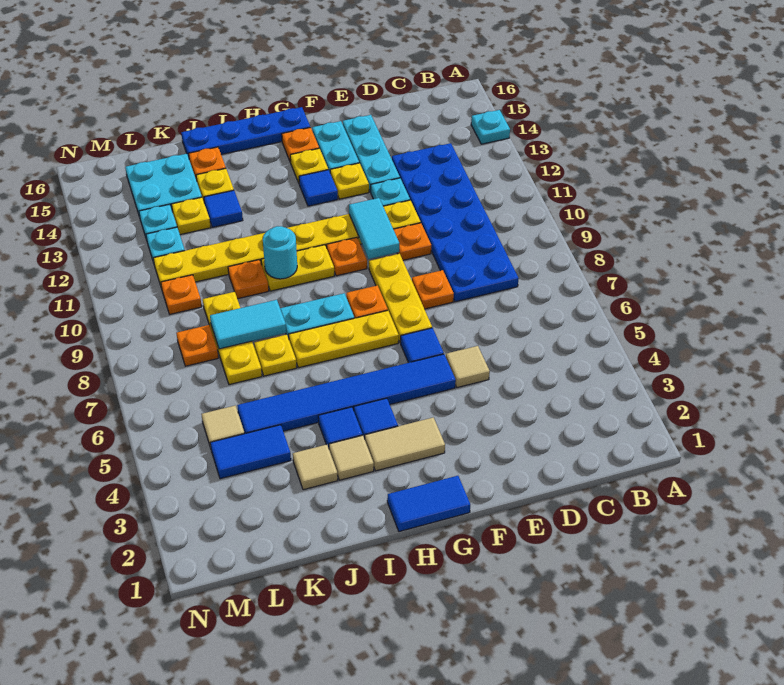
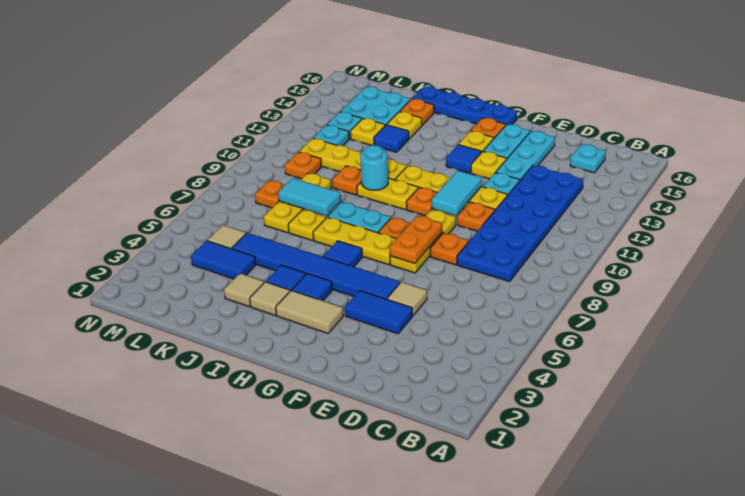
cyan plate A14 level 1 -> cyan plate C15 level 1
blue tile F6 level 1 -> blue tile H6 level 1
none -> orange plate F7:F8 level 2
blue tile G1:H1 level 1 -> blue tile E4:F4 level 1

